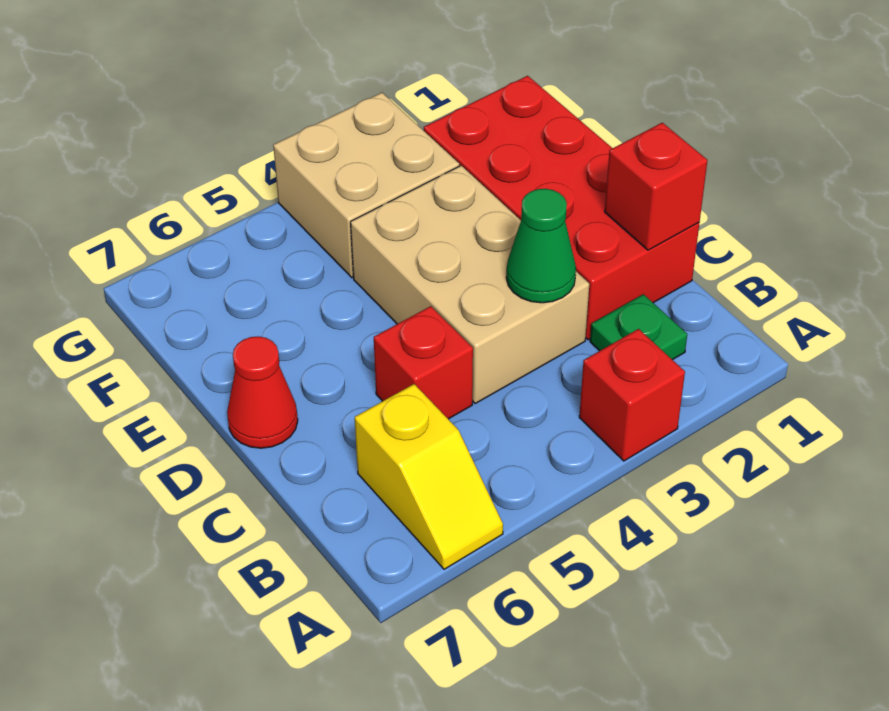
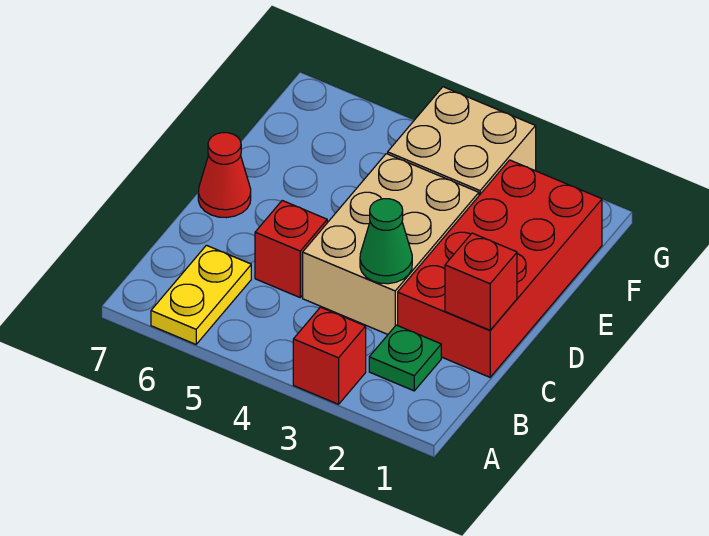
yellow slope A6:B6 level 1 top B -> yellow plate A6:B6 level 1

